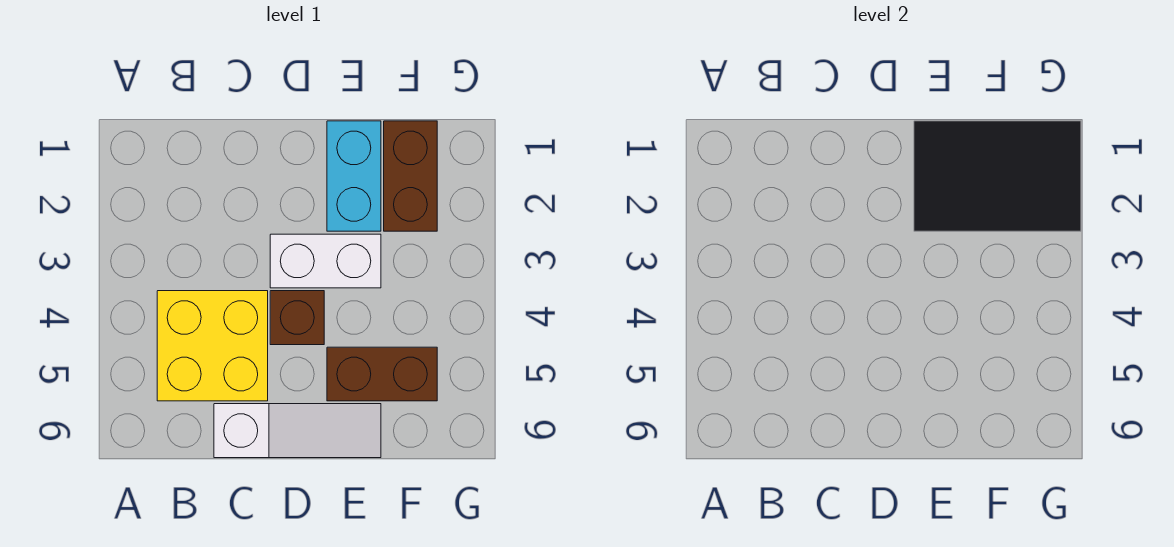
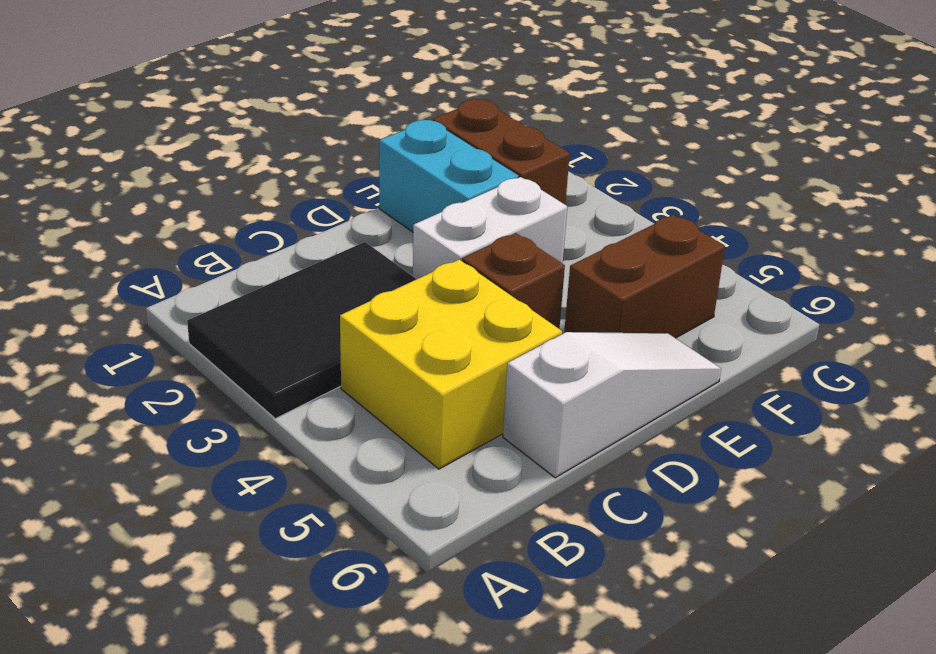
black tile E1:G2 level 2 -> black tile A2:C3 level 1

